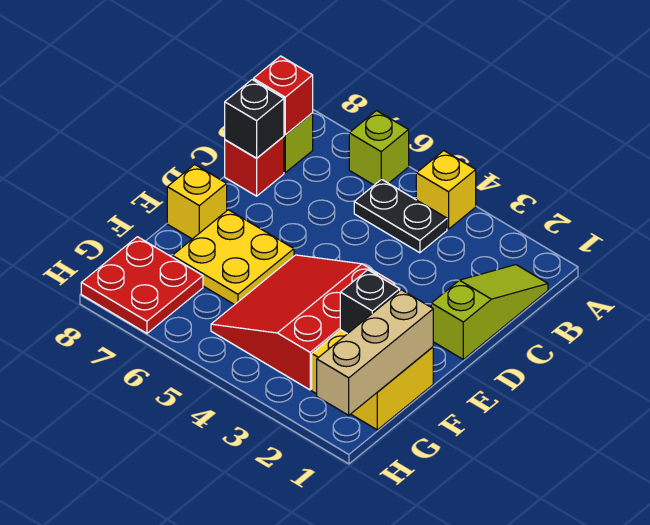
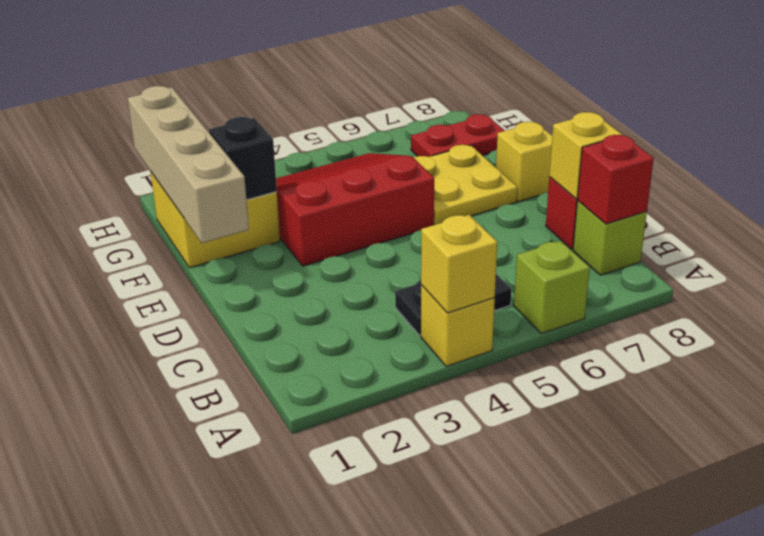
none -> yellow brick A4 level 2
lime slope B1:D1 level 1 top D -> none
black brick C8 level 2 -> yellow brick C8 level 2
red slope E3:G5 level 1 top 3 -> red slope E3:G5 level 1 top E
tan brick F1:H1 level 2 -> tan brick E1:H1 level 2
red plate G7:H8 level 1 -> red plate G7:G8 level 1

